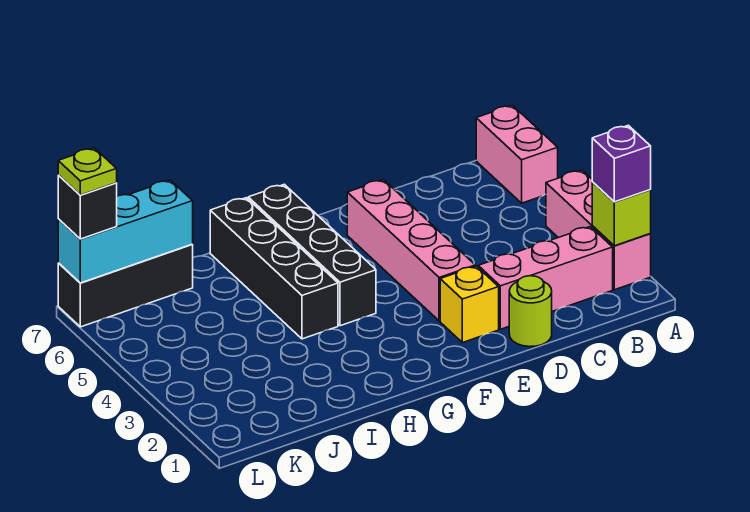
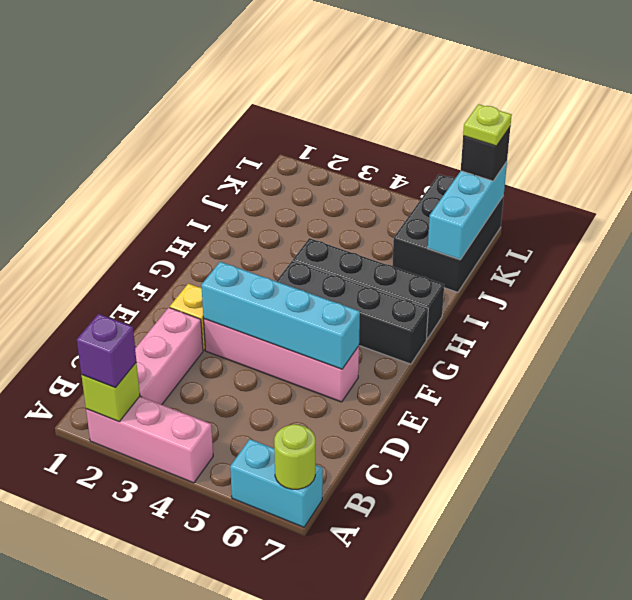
pink brick A6:A7 level 1 -> cyan brick A6:A7 level 1
lime round brick D1 level 1 -> lime round brick A7 level 2
none -> cyan brick E3:E6 level 2
black brick J7:L7 level 1 -> black brick J6:L7 level 1

